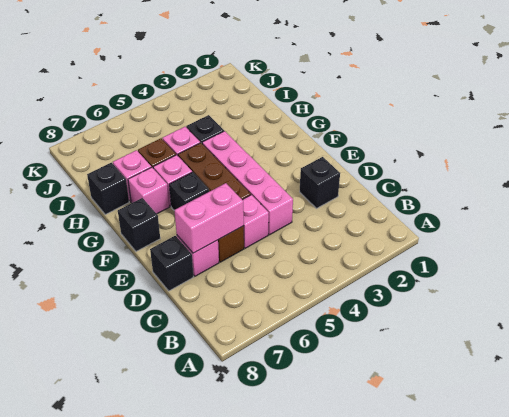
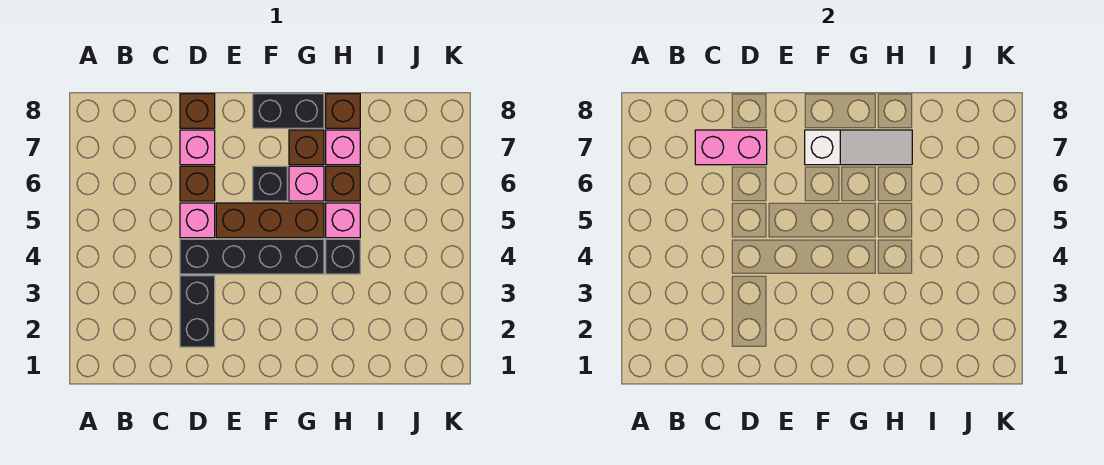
black brick D2 level 1 -> black brick D2:D3 level 1
pink brick D4:G4 level 1 -> black brick D4:G4 level 1
pink brick D6:D7 level 2 -> pink brick C7:D7 level 2
black brick D8 level 1 -> brown brick D8 level 1
none -> white slope F7:H7 level 2 top F
black brick F8 level 1 -> black brick F8:G8 level 1
pink brick G7 level 1 -> brown brick G7 level 1
black brick H8 level 1 -> brown brick H8 level 1

